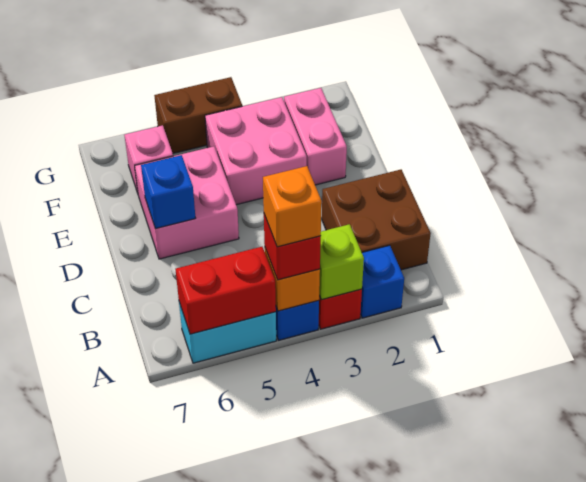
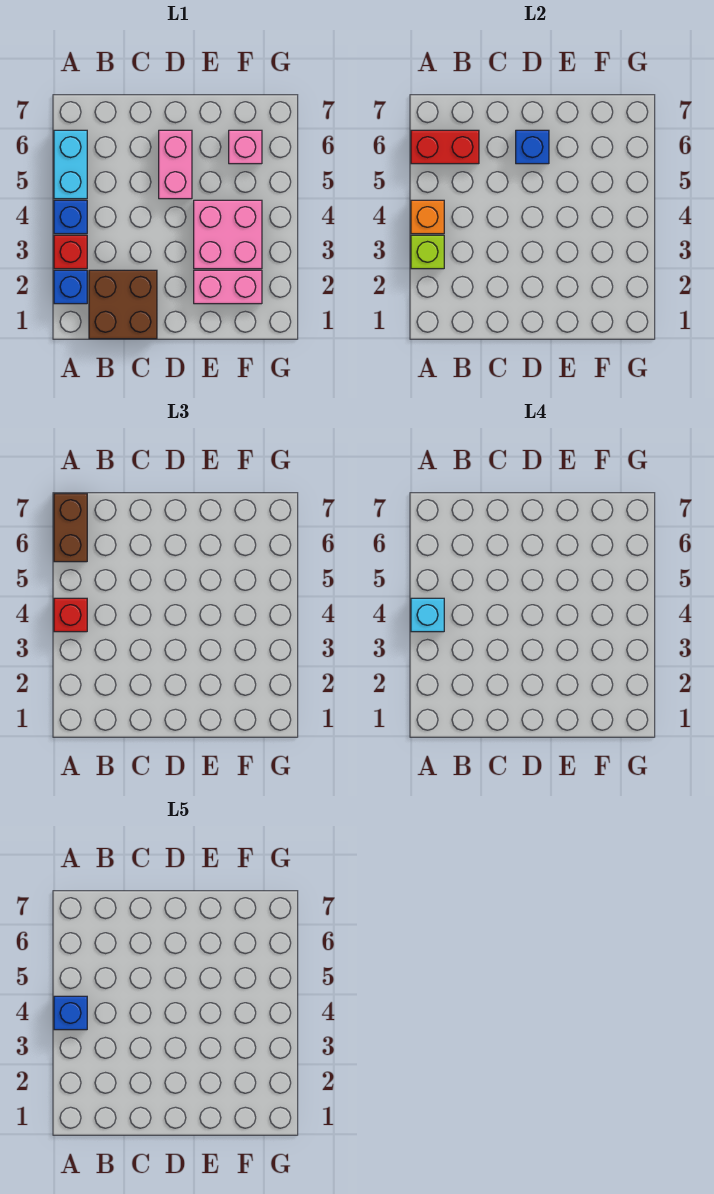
orange brick A4 level 4 -> cyan brick A4 level 4
none -> blue brick A4 level 5
red brick A5:A6 level 2 -> red brick A6:B6 level 2
pink brick D5:E6 level 1 -> pink brick D5:D6 level 1
brown brick G4:G5 level 1 -> brown brick A6:A7 level 3

